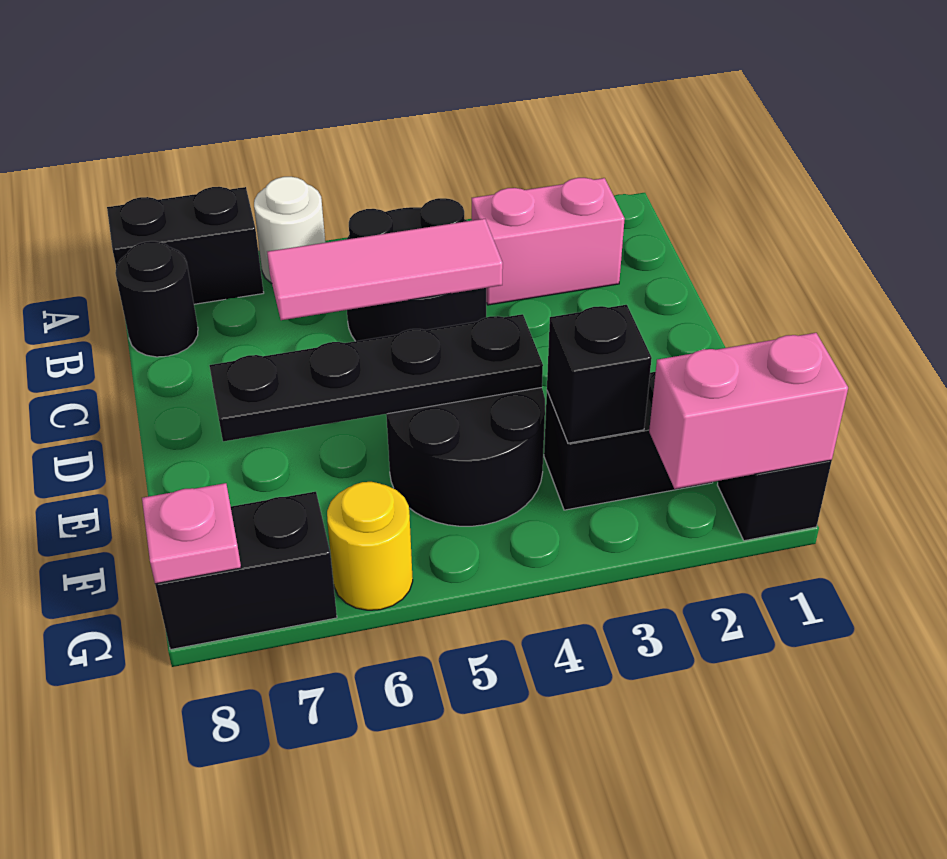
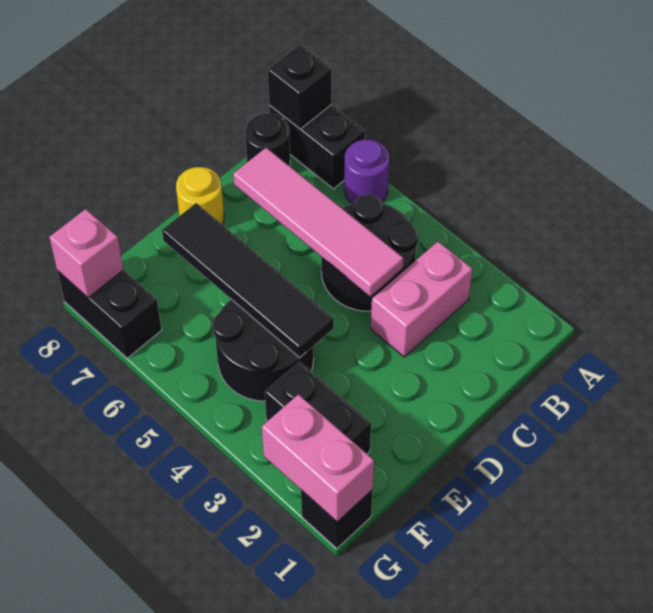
white round brick A6 level 1 -> purple round brick A6 level 1
pink brick B2:B3 level 1 -> pink brick B3:C3 level 1
pink tile C4:C6 level 2 -> pink tile C4:C7 level 2
black plate E4:E7 level 2 -> black tile E4:E7 level 2
black brick F3 level 2 -> black brick A8 level 2
yellow round brick G6 level 1 -> yellow round brick D8 level 1
pink plate G8 level 2 -> pink brick G8 level 2

